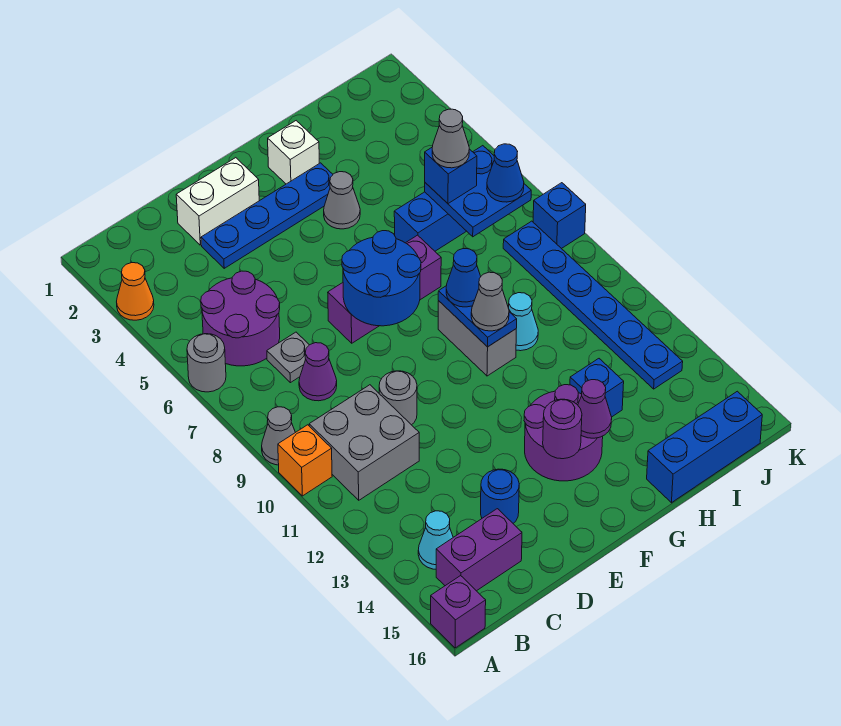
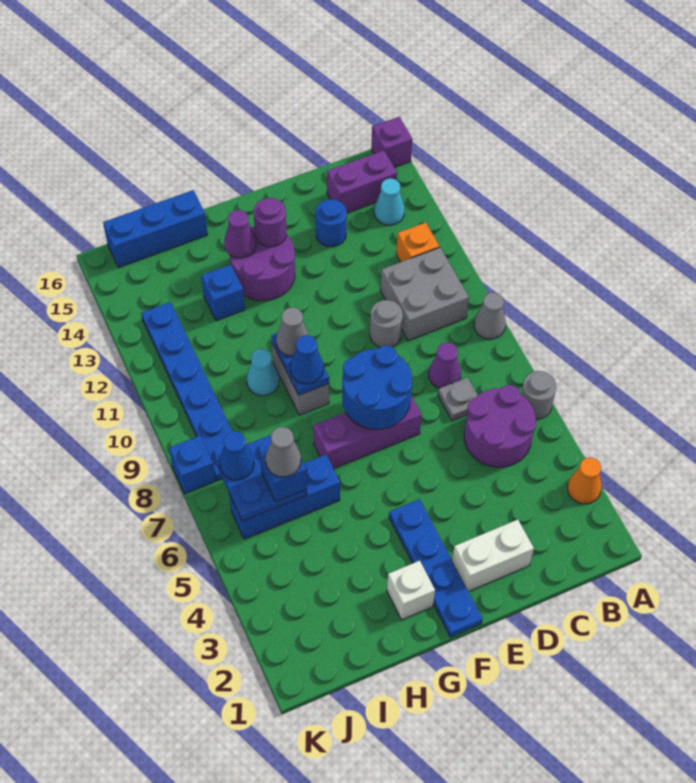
orange brick A10 level 1 -> orange brick B12 level 1
blue plate D3:G3 level 1 -> blue plate F1:F4 level 1
grey cone G4 level 1 -> none

